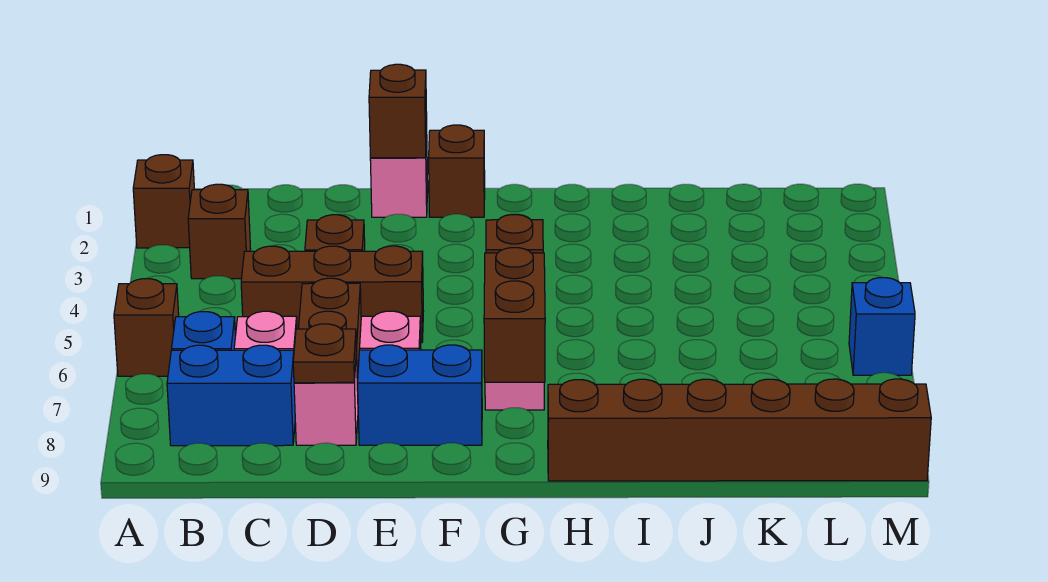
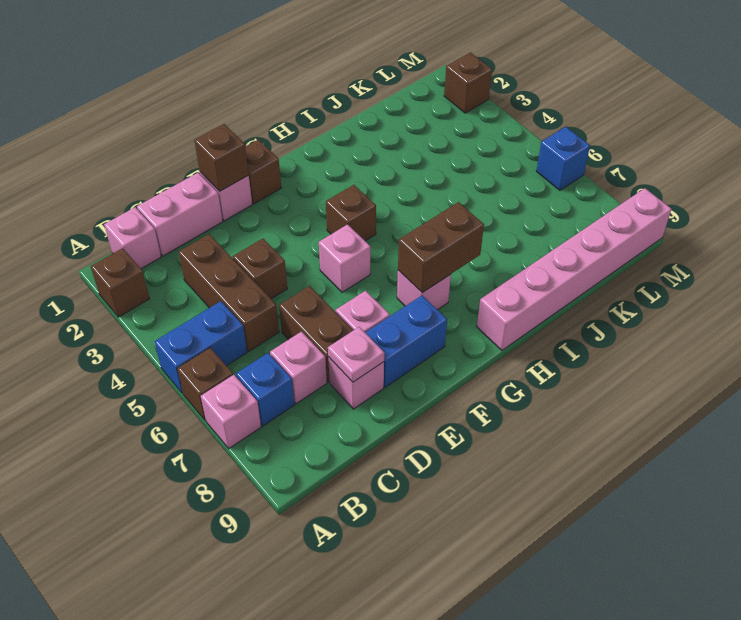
none -> pink brick A7 level 1
none -> pink brick B1 level 1
brown brick B3 level 1 -> brown brick M2 level 1
blue brick B8:C8 level 1 -> blue brick A5:B5 level 1
none -> pink brick C1:D1 level 1
brown brick C5:E5 level 1 -> brown brick C3:C5 level 1
brown plate D8 level 2 -> pink plate D8 level 2
none -> pink brick F5 level 1
brown brick G7:G8 level 2 -> brown brick G7:H7 level 2
brown brick H9:M9 level 1 -> pink brick H9:M9 level 1

